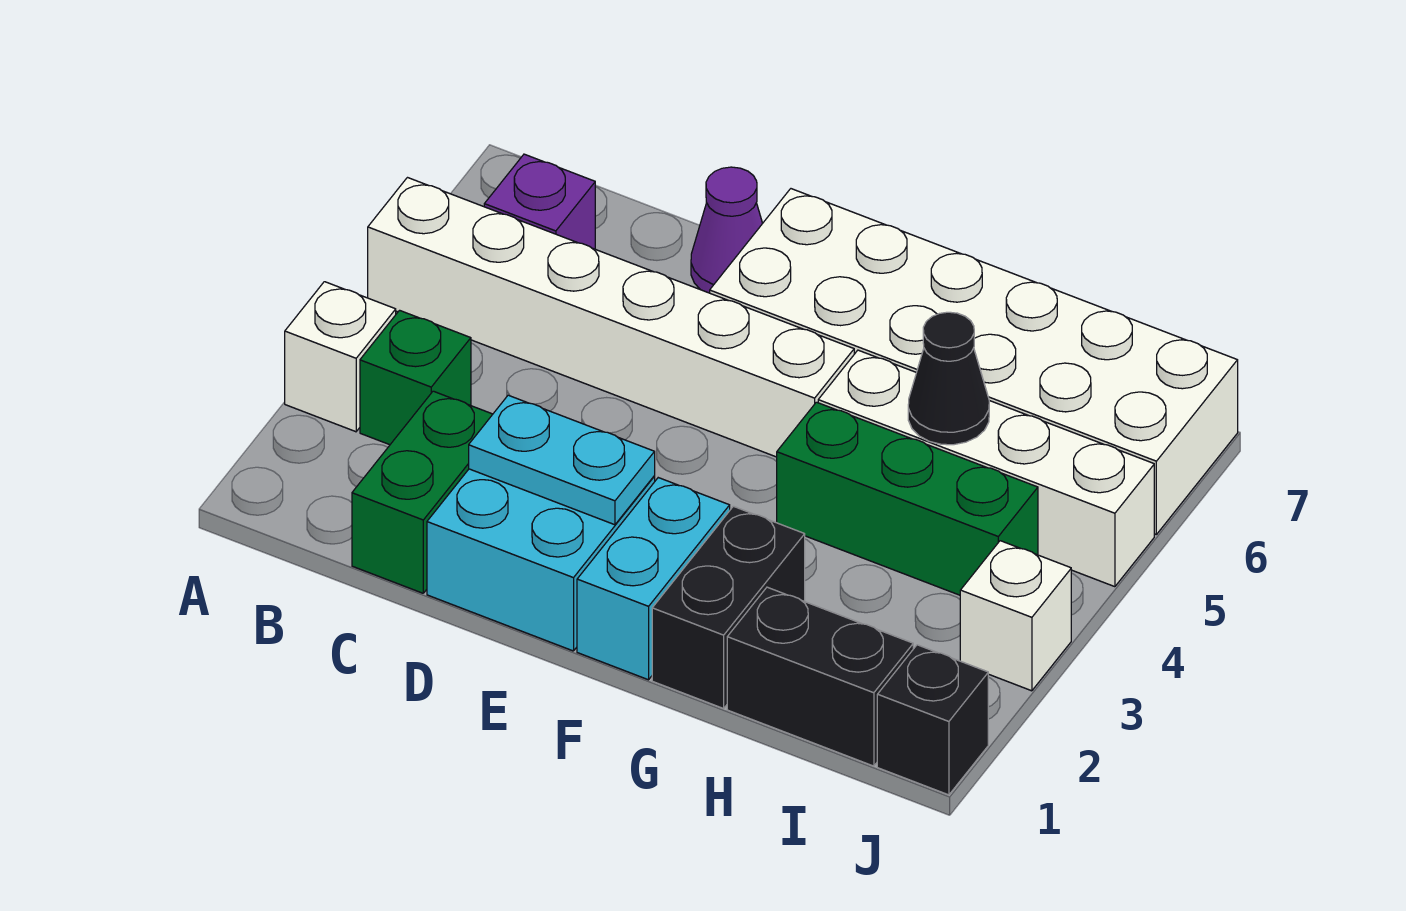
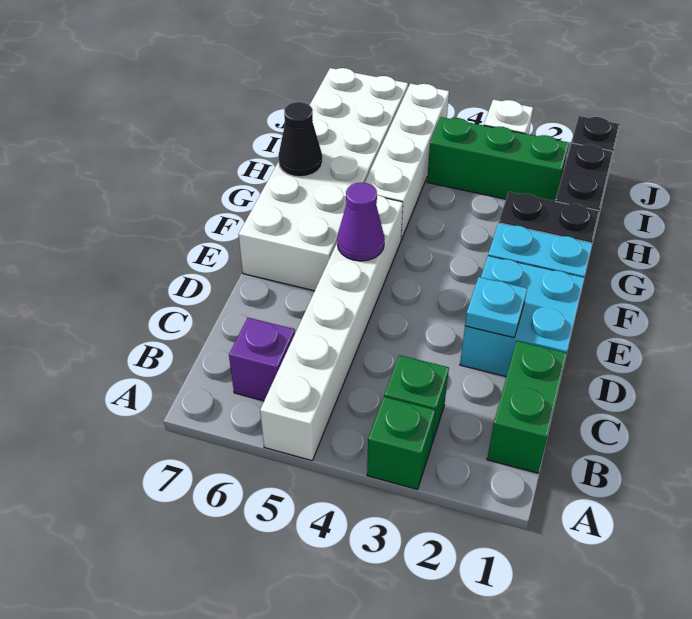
white brick A3 level 1 -> green brick A3 level 1
green brick C1:C2 level 1 -> green brick B1:C1 level 1
cyan plate D2:E2 level 2 -> cyan plate D2 level 2
purple cone D7 level 1 -> purple cone E5 level 2
green brick G4:I4 level 1 -> green brick I2:I4 level 1
black cone H5 level 2 -> black cone G7 level 2

